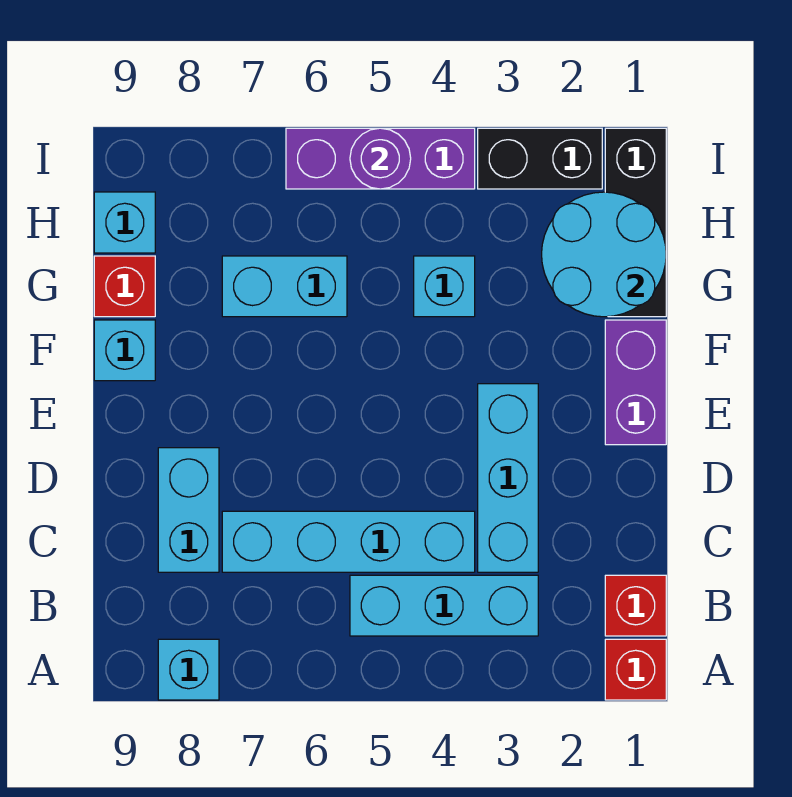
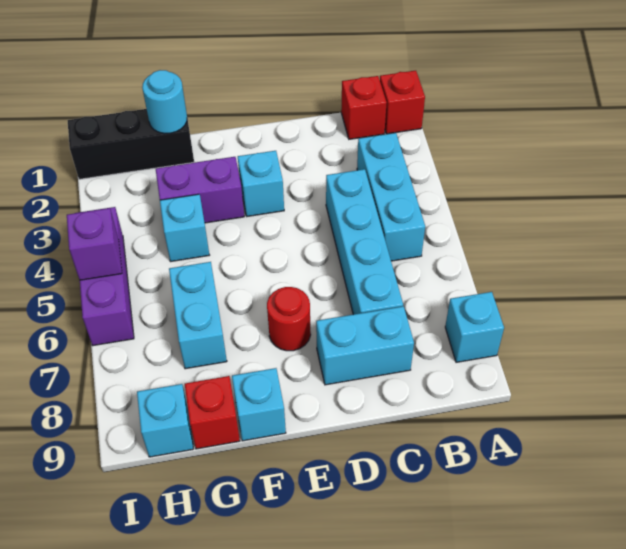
cyan brick C3:E3 level 1 -> cyan brick E3 level 1
purple brick E1:F1 level 1 -> purple brick F3:G3 level 1
none -> red round brick E7 level 1
cyan round brick G1:H2 level 2 -> cyan round brick G1 level 2
black brick I2:I3 level 1 -> none
purple round brick I5 level 2 -> purple brick I5 level 2

